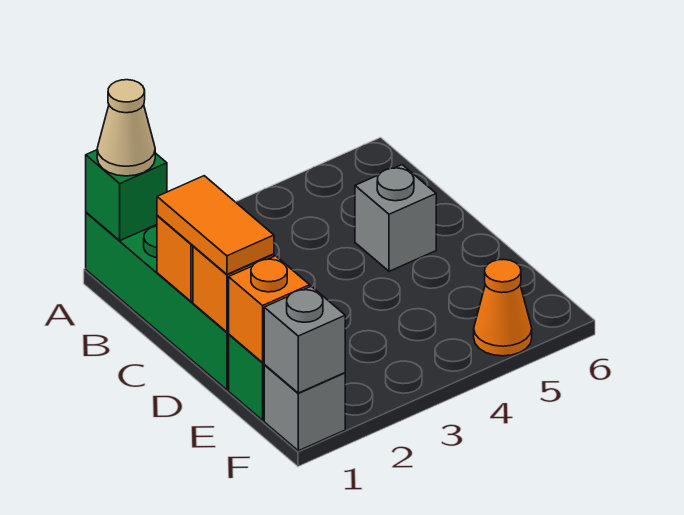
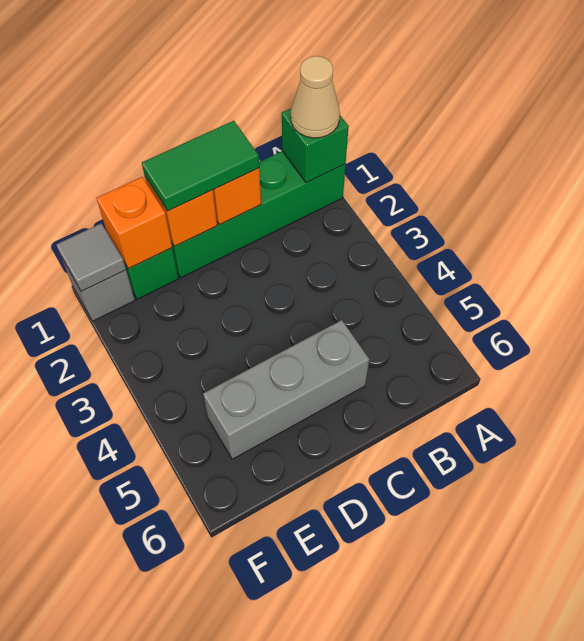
orange tile C1:D1 level 3 -> green tile C1:D1 level 3
grey brick C5 level 1 -> grey brick C5:E5 level 1
grey brick F1 level 2 -> grey tile F1 level 2
orange cone F5 level 1 -> none

